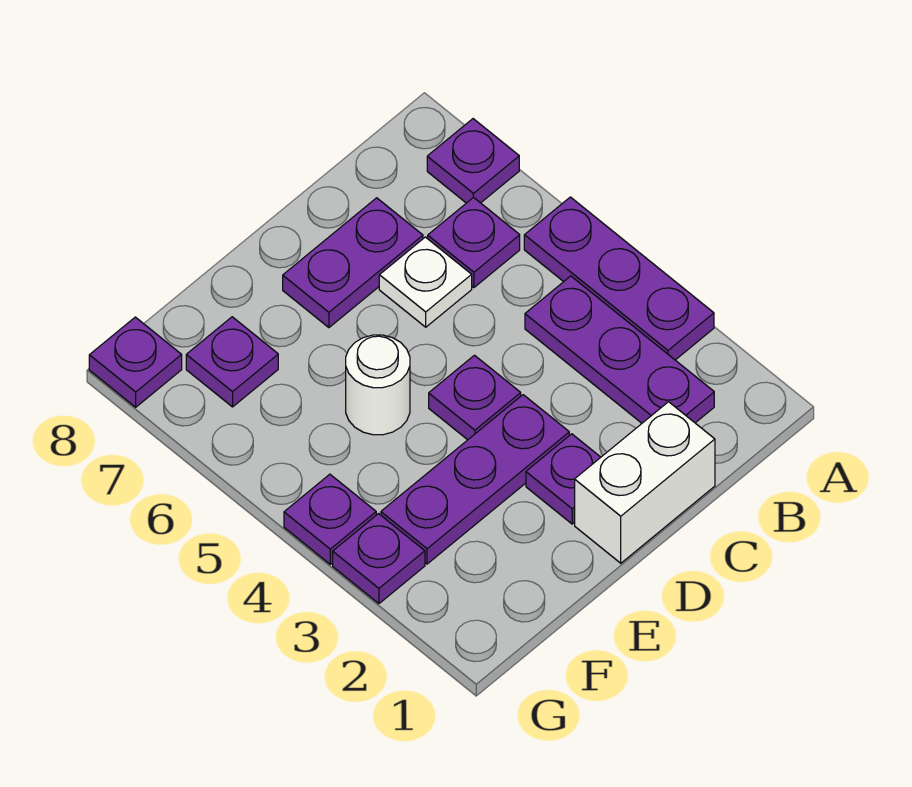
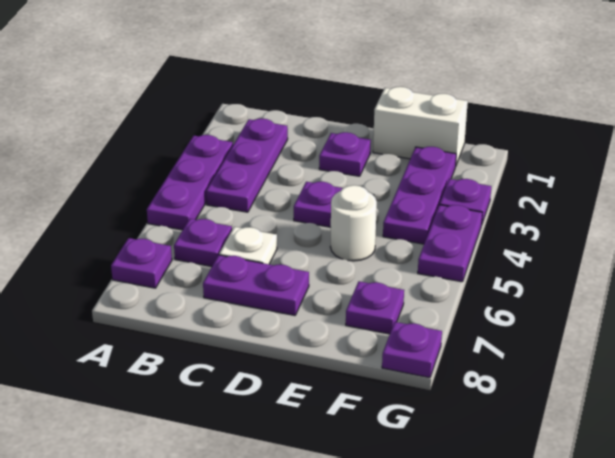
white brick C1:D1 level 1 -> white brick E1:F1 level 1
purple plate D3:F3 level 1 -> purple plate F2:F4 level 1
purple plate G4 level 1 -> purple plate G4:G5 level 1

